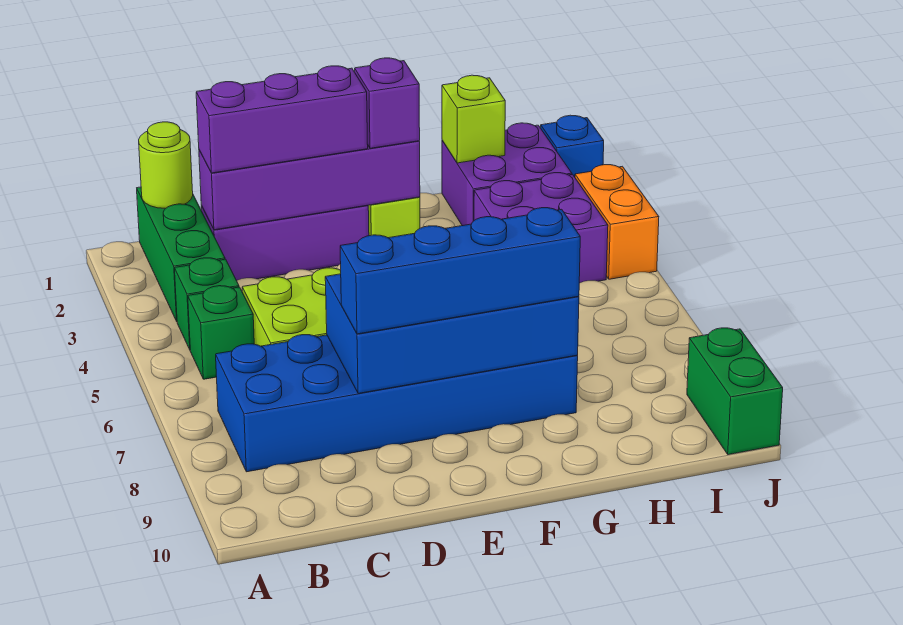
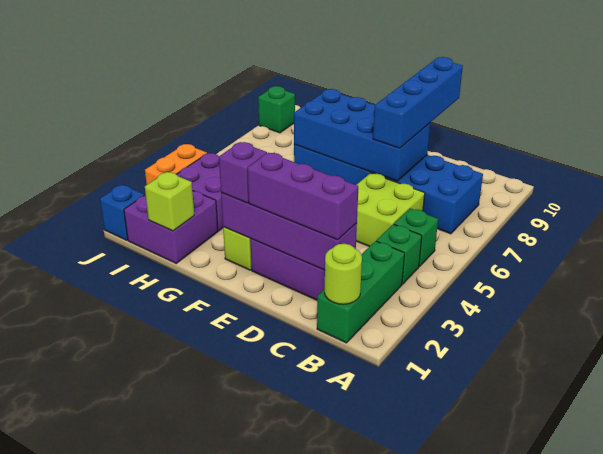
blue brick D8:G8 level 3 -> blue brick D7:D10 level 3
green brick J9:J10 level 1 -> green brick J9 level 1

